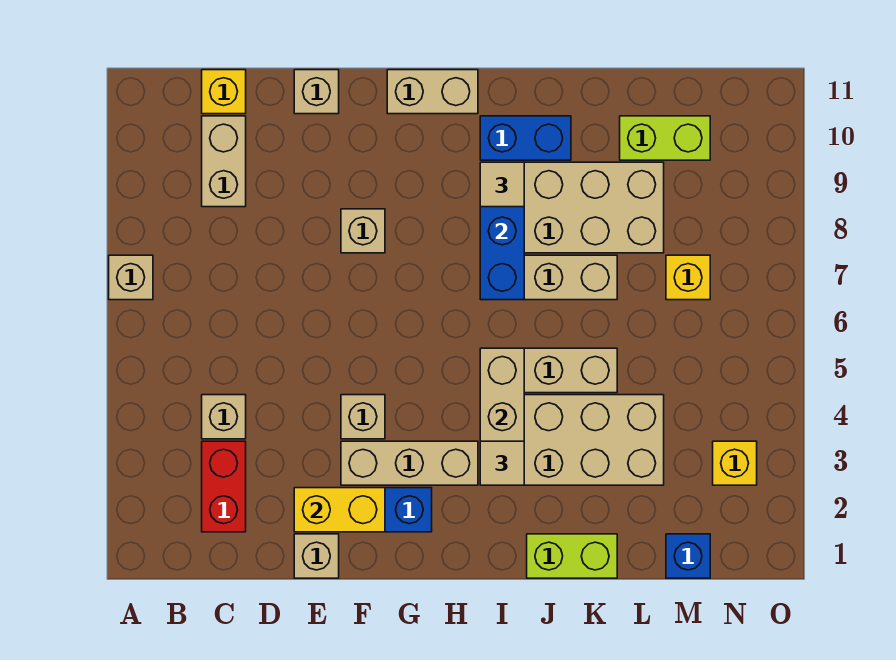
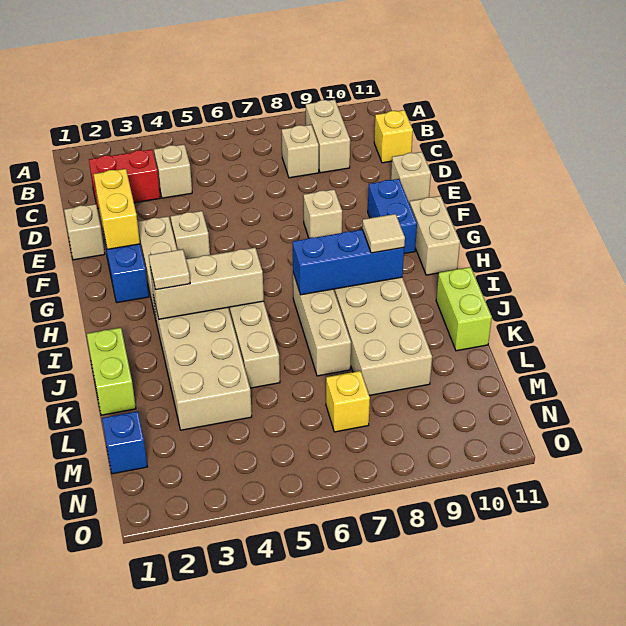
tan brick A7 level 1 -> tan brick C8 level 1
tan brick C9:C10 level 1 -> tan brick B9:C9 level 1
blue brick I10:J10 level 1 -> blue brick F10:G10 level 1
lime brick L10:M10 level 1 -> lime brick J11:K11 level 1
yellow brick N3 level 1 -> none

